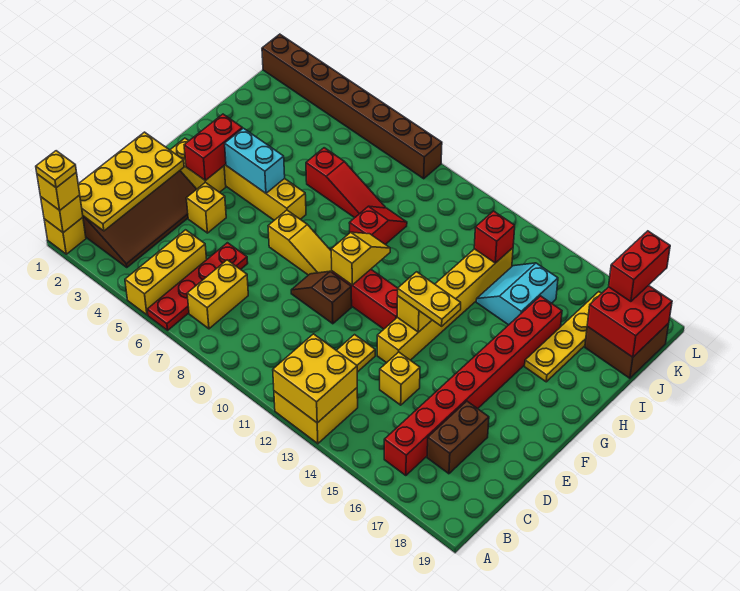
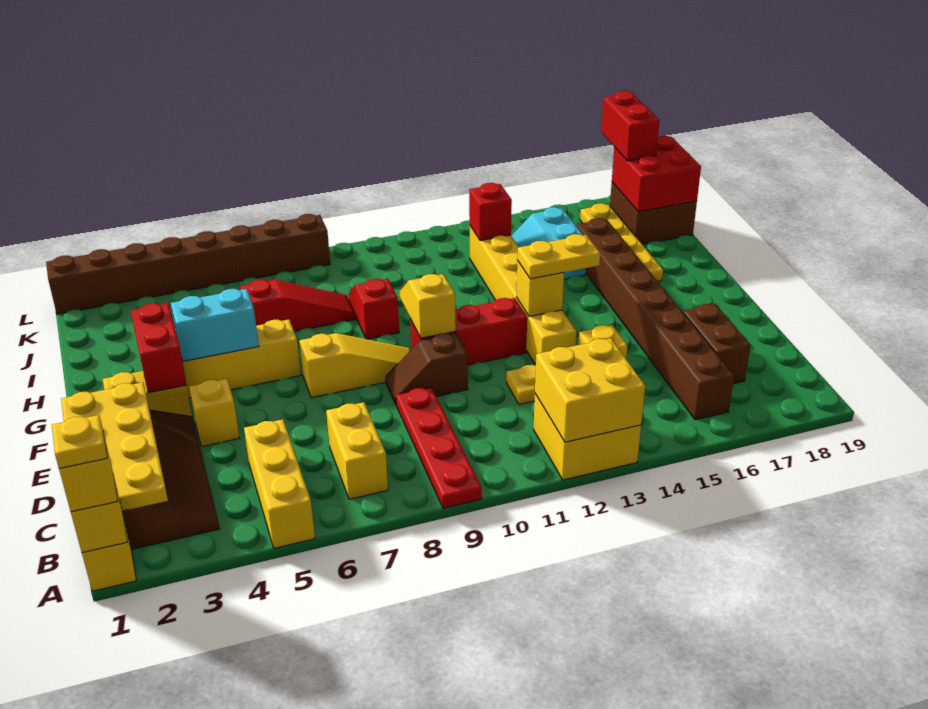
red plate A6:D6 level 1 -> red plate A9:D9 level 1
red brick B16:I16 level 1 -> brown brick B16:I16 level 1

